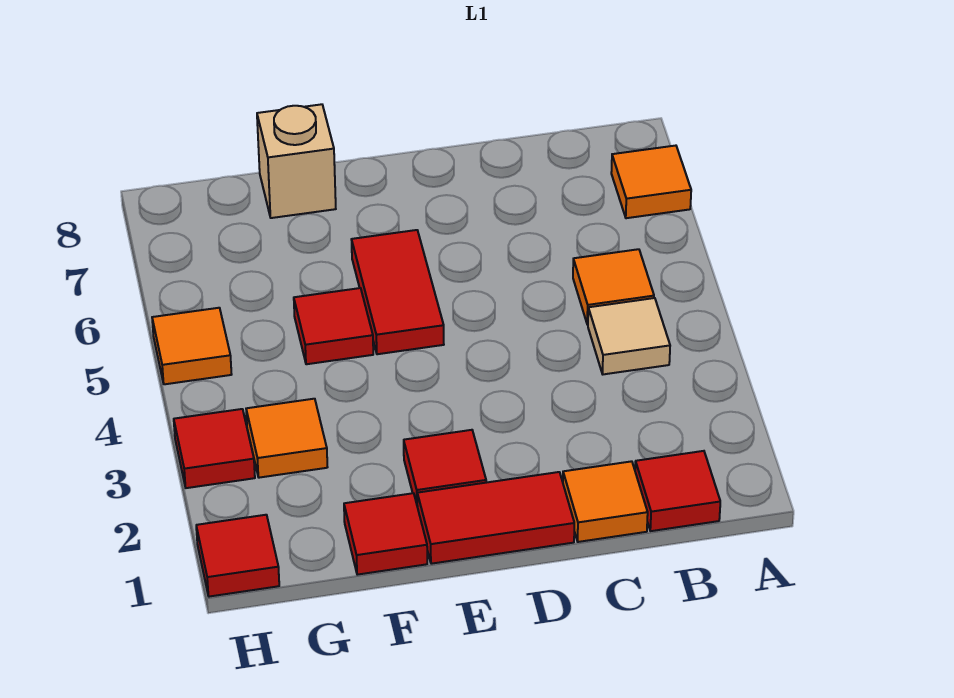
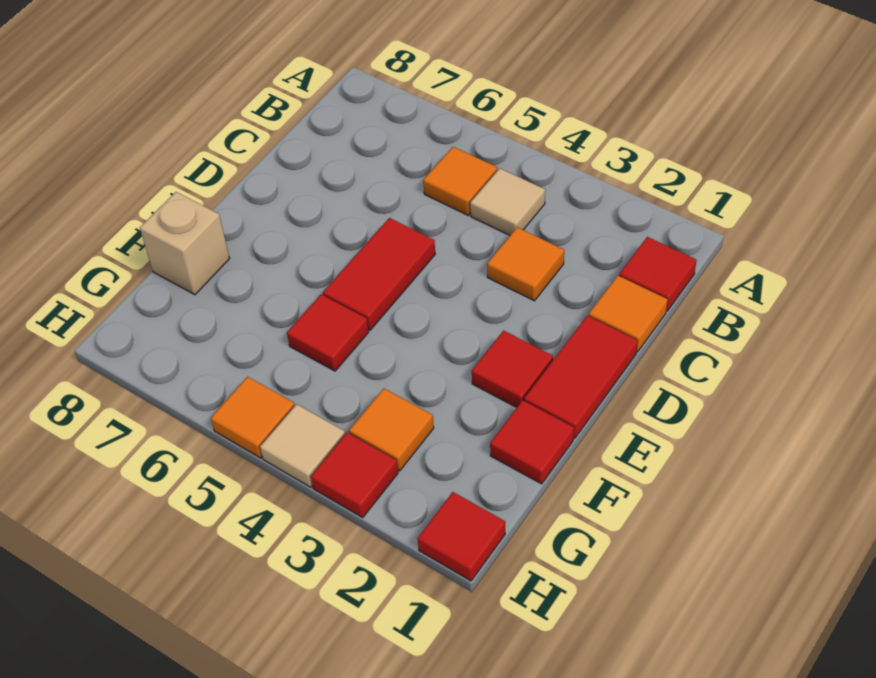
orange tile A7 level 1 -> orange tile C3 level 1
red tile E5:E6 level 1 -> red tile D5:E5 level 1
none -> tan tile H4 level 1

